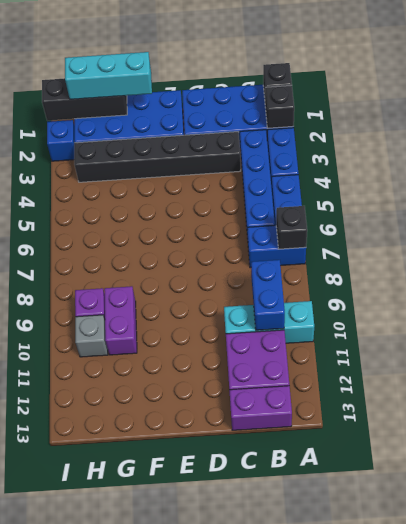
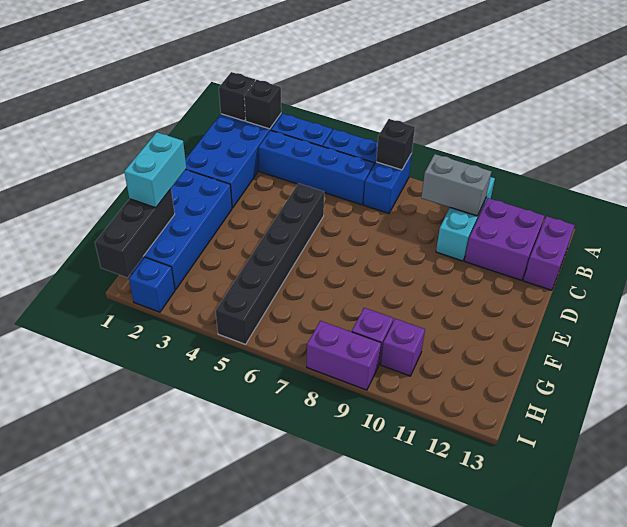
blue brick B9:B10 level 2 -> grey brick B9:B10 level 2
black brick C3:H3 level 1 -> black brick D5:I5 level 1
cyan brick F1:H1 level 3 -> cyan brick F1:G1 level 3
purple brick G9:G10 level 1 -> purple brick I8:I9 level 1
grey brick H10 level 1 -> purple brick H10 level 1

